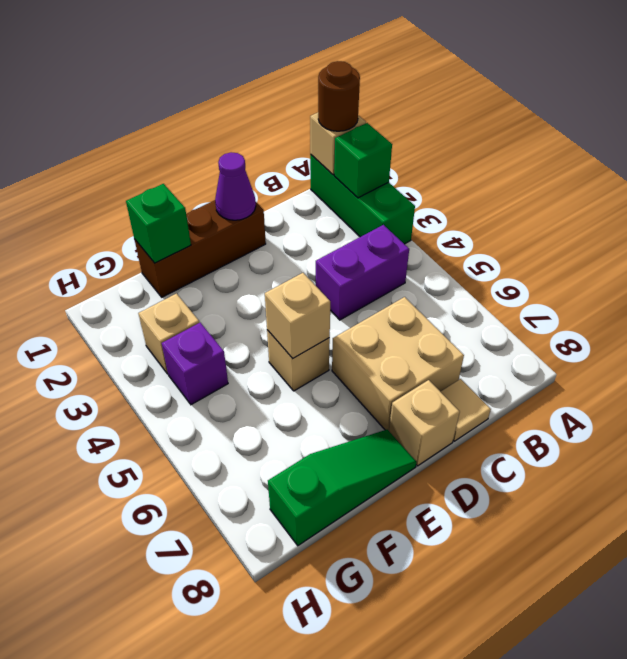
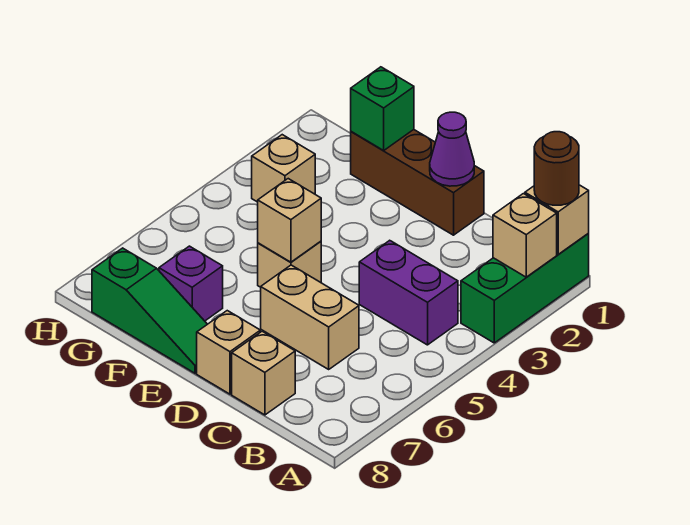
green brick A2 level 2 -> tan brick A2 level 2
tan brick C6:D7 level 1 -> tan brick C6:D6 level 1
tan tile C8 level 1 -> tan brick C8 level 1
purple brick G4 level 1 -> purple brick F7 level 1

